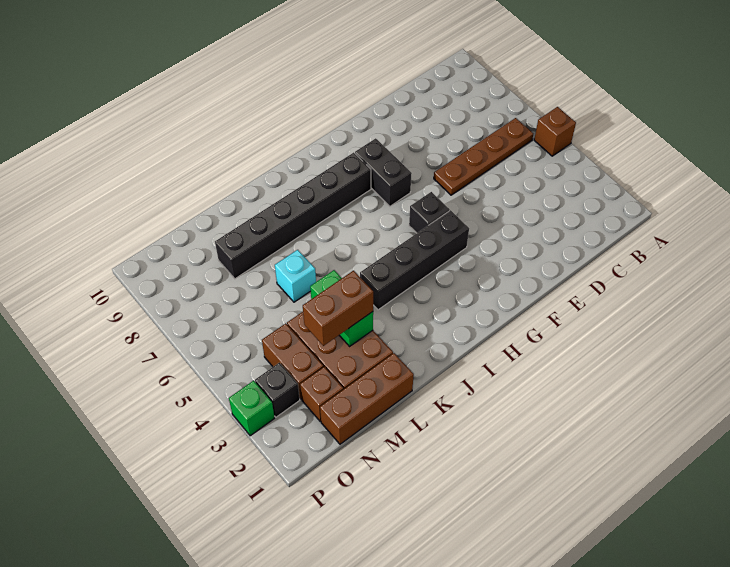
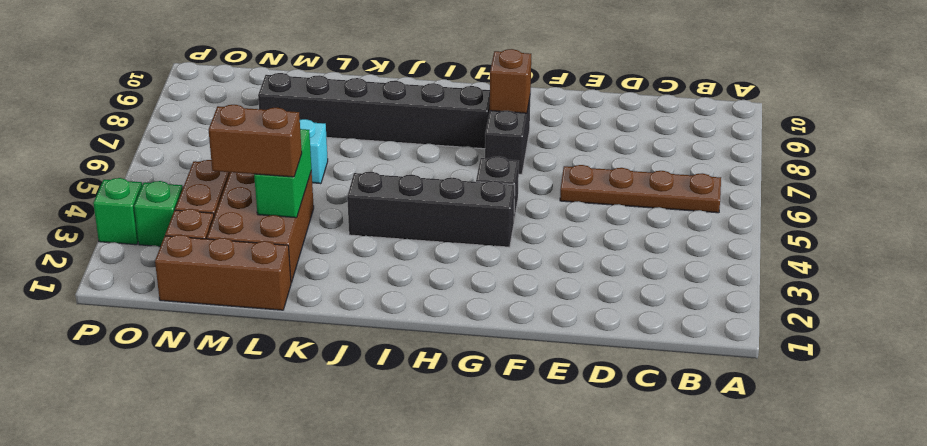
brown brick A5 level 1 -> brown brick G8 level 2
black brick O3 level 1 -> green brick O3 level 1

